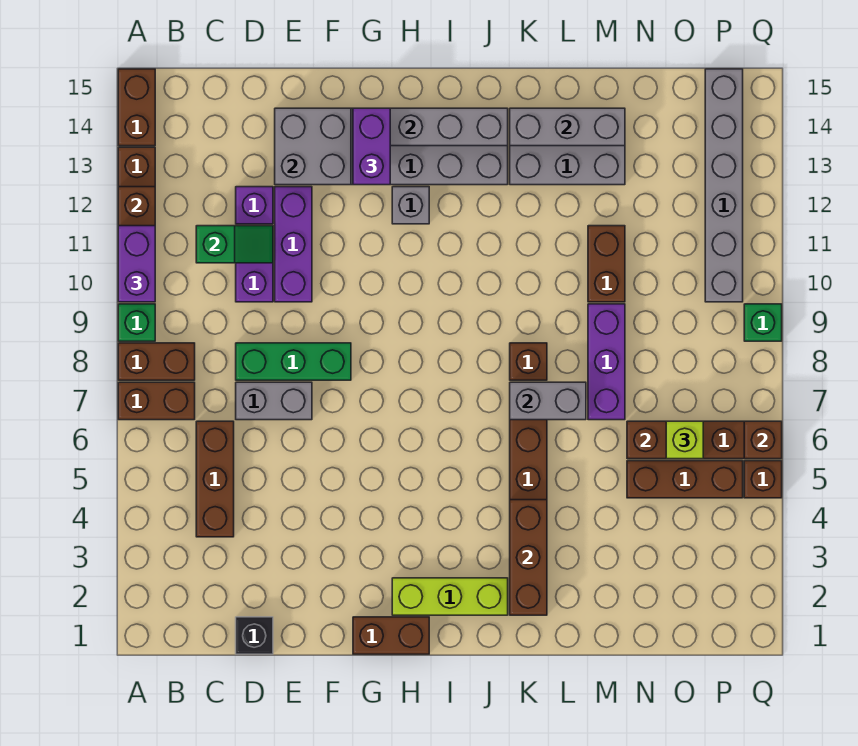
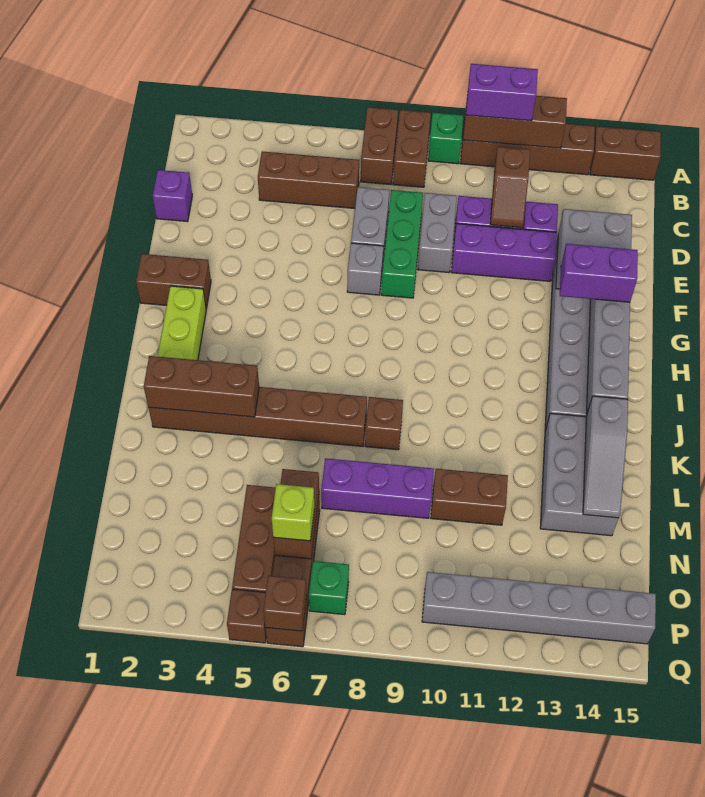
green slope C11:D11 level 2 top C -> brown slope C11:D11 level 2 top C
black brick D1 level 1 -> purple brick D1 level 1
brown brick G1:H1 level 1 -> brown brick G1:G2 level 1
grey brick H12 level 1 -> grey brick F7 level 1
grey brick K7:L7 level 2 -> grey brick D9:E9 level 1
grey brick K14:M14 level 2 -> grey slope K14:M14 level 2 top K
green brick Q9 level 1 -> green brick P7 level 1

